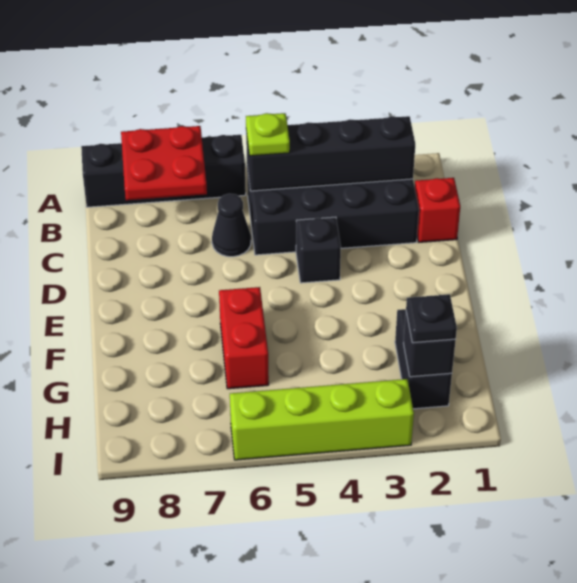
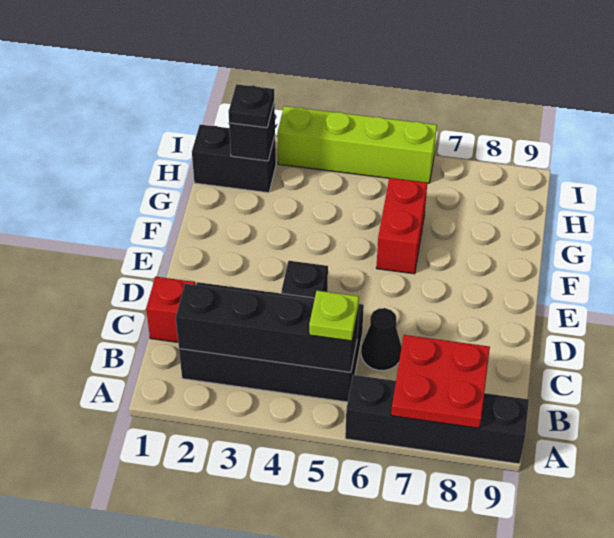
black brick G2:H2 level 1 -> black brick H1:H2 level 1

